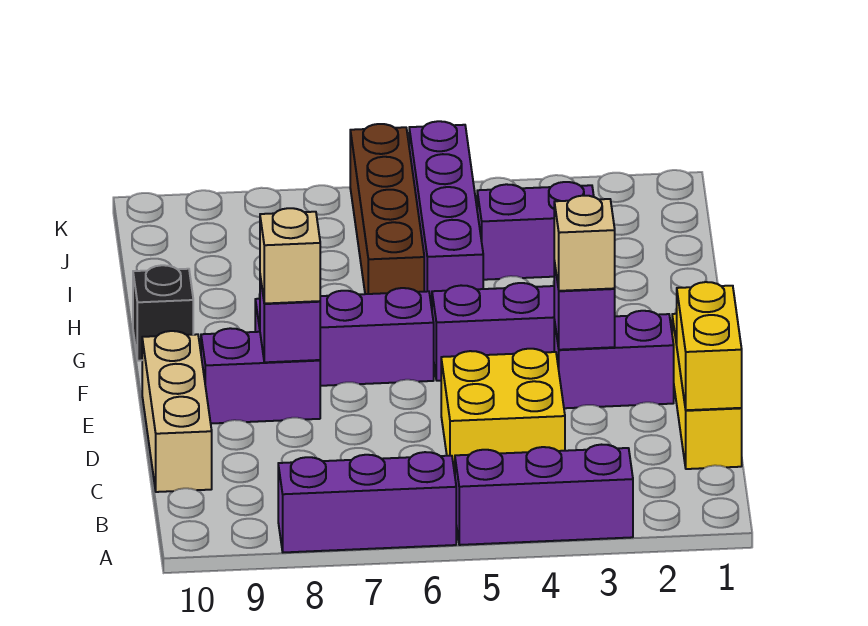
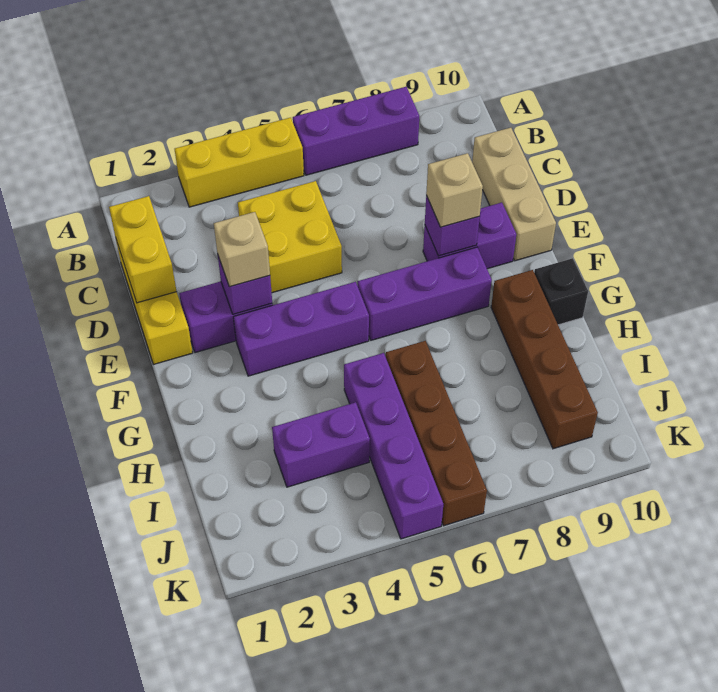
purple brick A3:A5 level 1 -> yellow brick A3:A5 level 1
none -> brown brick G9:J9 level 1

